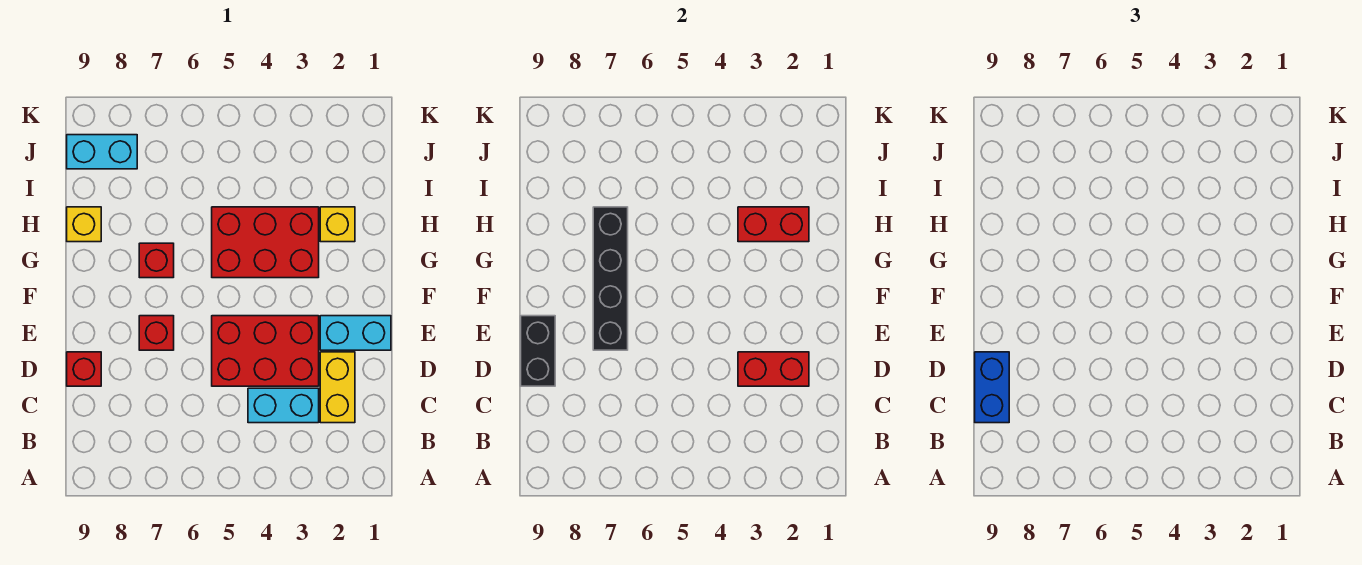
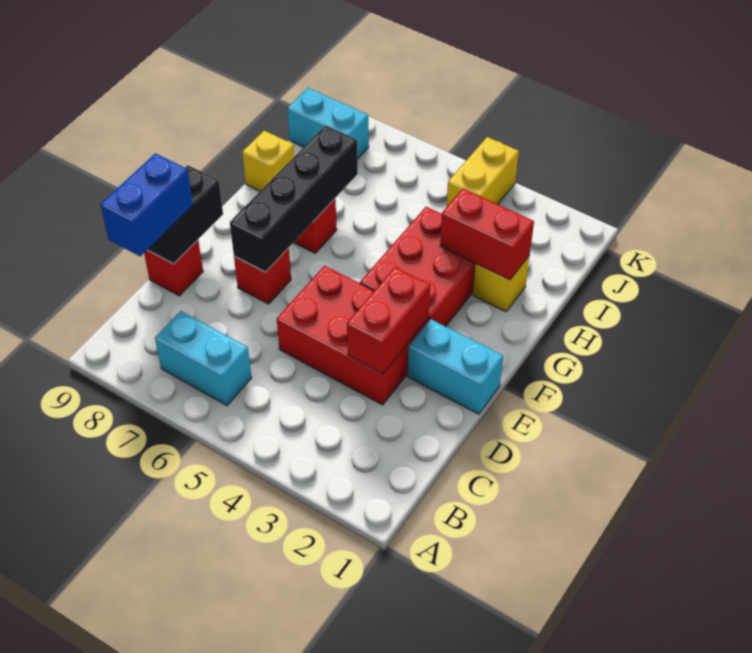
yellow brick C2:D2 level 1 -> yellow brick J4:K4 level 1
cyan brick C3:C4 level 1 -> cyan brick B6:B7 level 1
red brick D2:D3 level 2 -> red brick D3:E3 level 2
red brick G3:H5 level 1 -> red brick F3:H4 level 1

